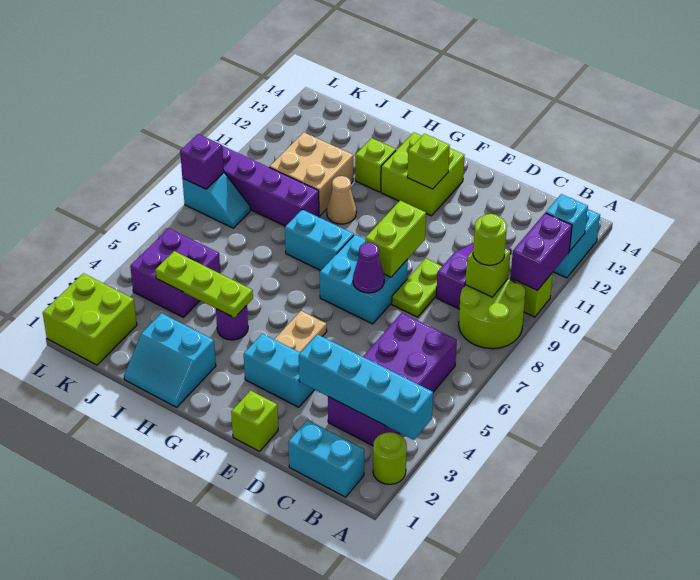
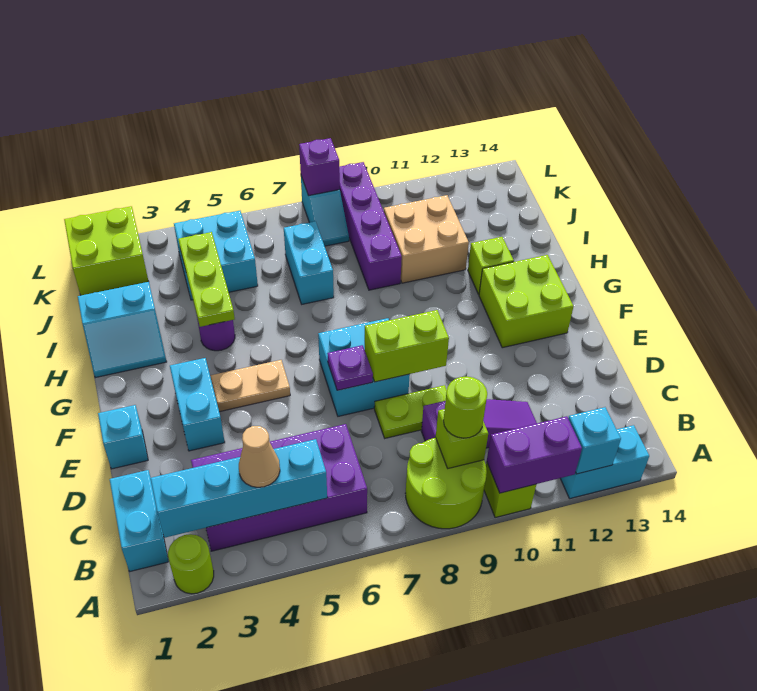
cyan brick A3:D3 level 2 -> cyan brick B2:B5 level 2
lime brick E1 level 1 -> cyan brick E1 level 1
purple cone E7 level 2 -> purple plate E7 level 2
lime brick F12 level 2 -> none
cyan brick G8:H8 level 1 -> cyan brick I7:J7 level 1
cyan slope H1:I2 level 1 top 2 -> cyan slope H1:I2 level 1 top I
tan cone H10 level 1 -> tan cone B4 level 3
purple brick J4:K5 level 1 -> cyan brick J4:K5 level 1

